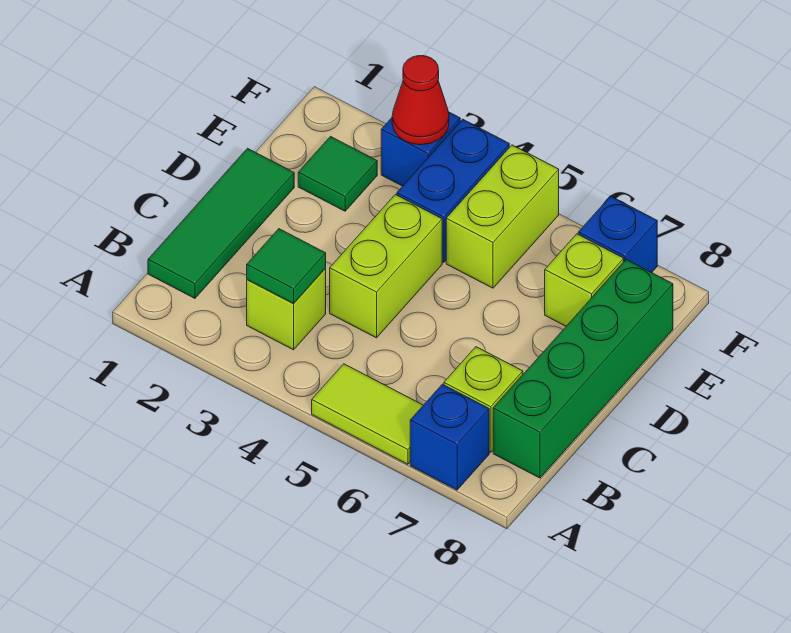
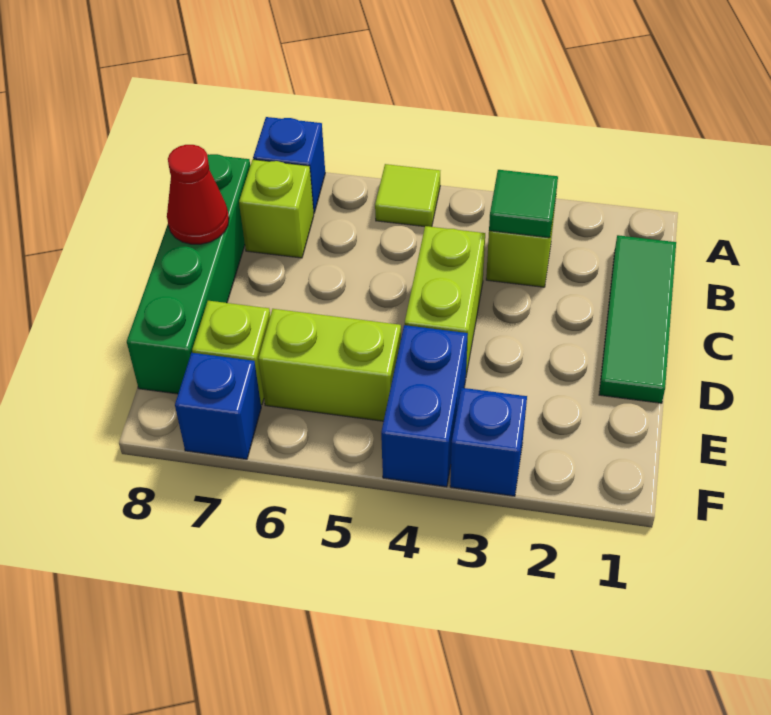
lime tile A5:A6 level 1 -> lime tile A5 level 1
green tile E2 level 1 -> none
lime brick E5:F5 level 1 -> lime brick E5:E6 level 1
red cone F3 level 2 -> red cone C8 level 2

